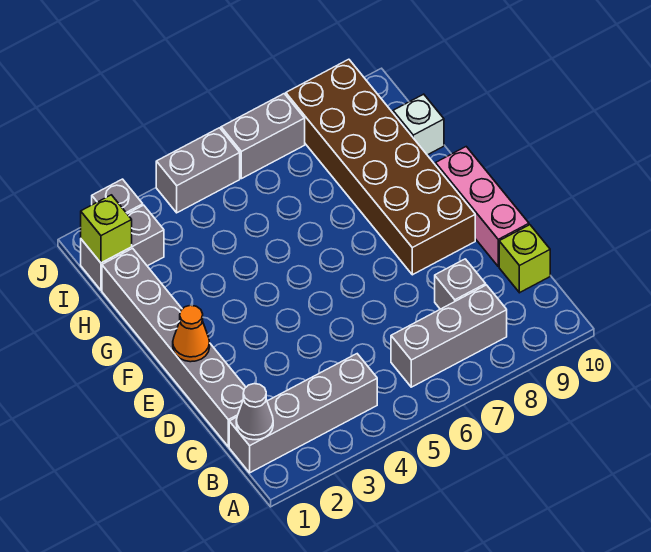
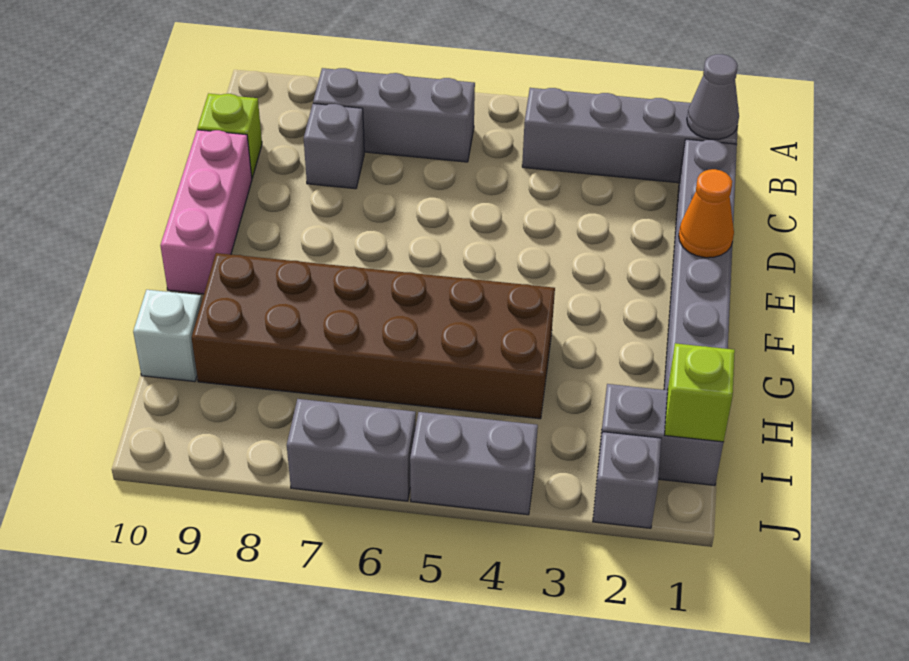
brown brick E8:J9 level 1 -> brown brick G4:H9 level 1

